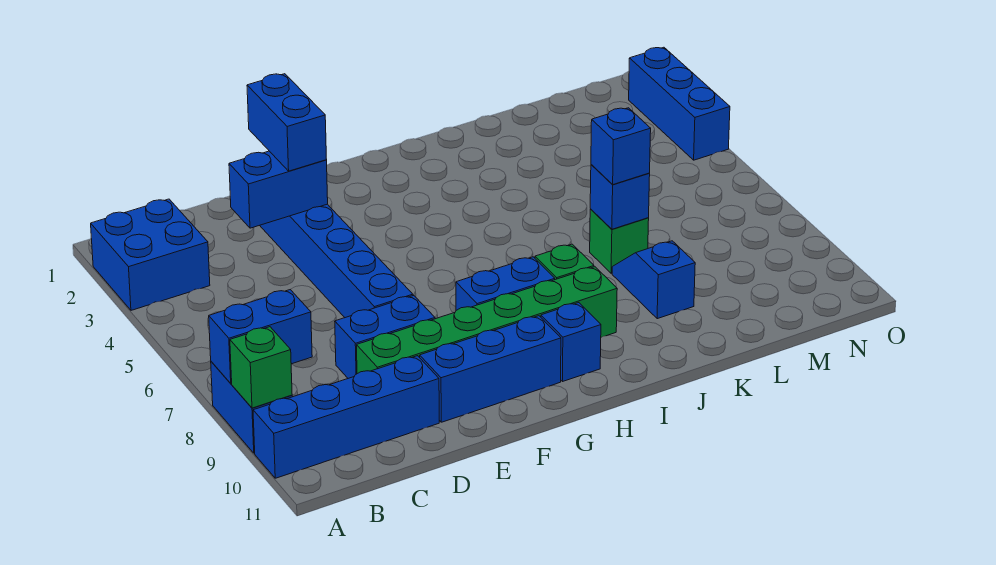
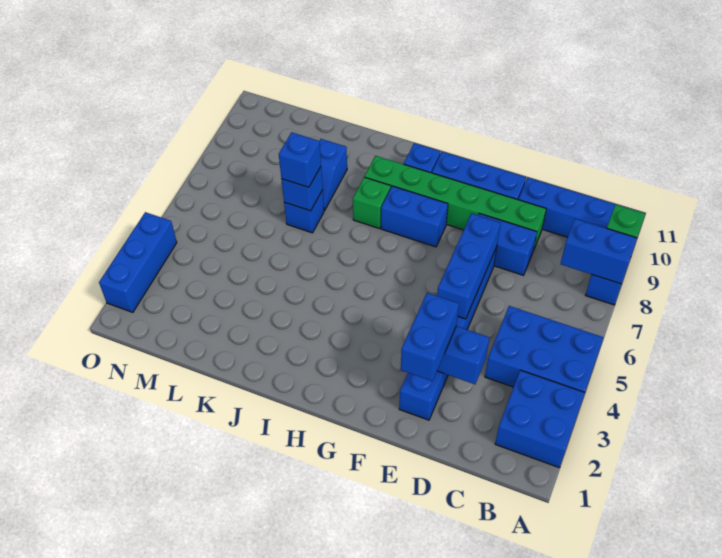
none -> blue brick A4:C5 level 1
none -> blue brick E5:E7 level 2
green brick K7 level 1 -> blue brick K7 level 1

